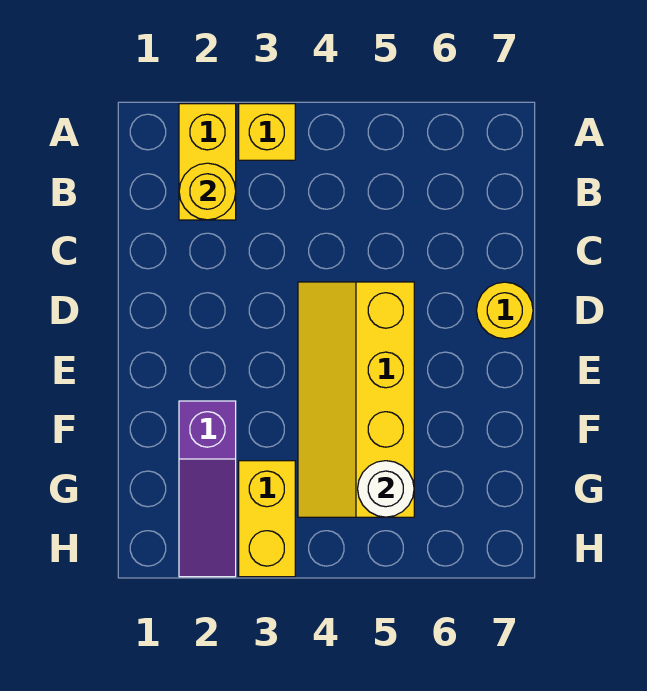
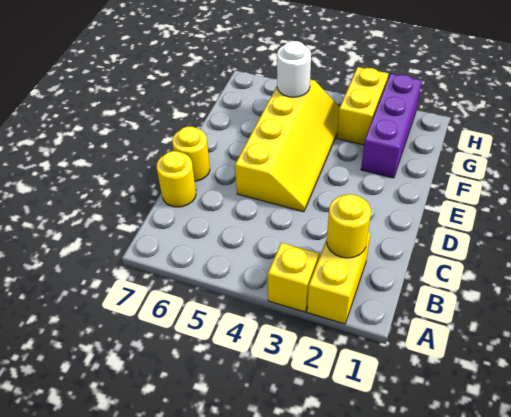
none -> yellow round brick C7 level 1
purple slope F2:H2 level 1 top F -> purple brick F2:H2 level 1

